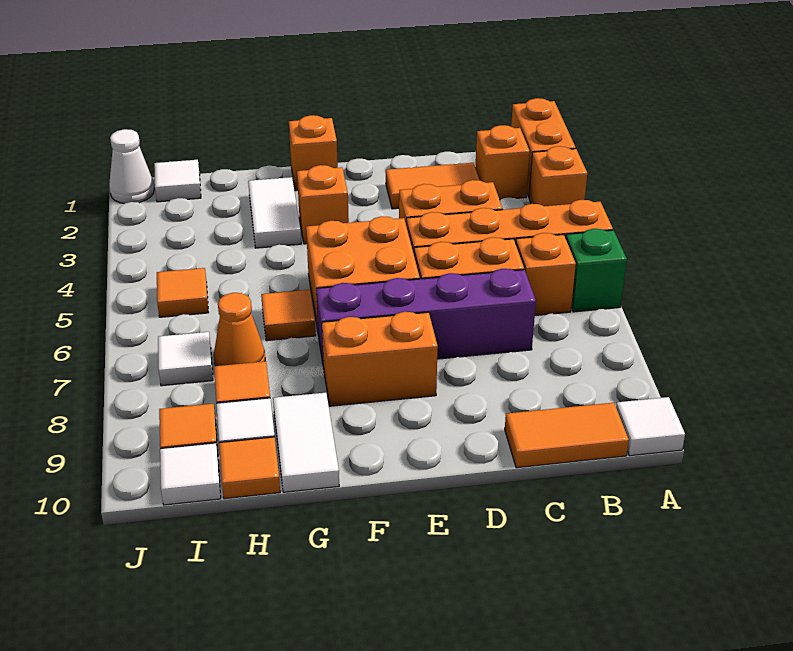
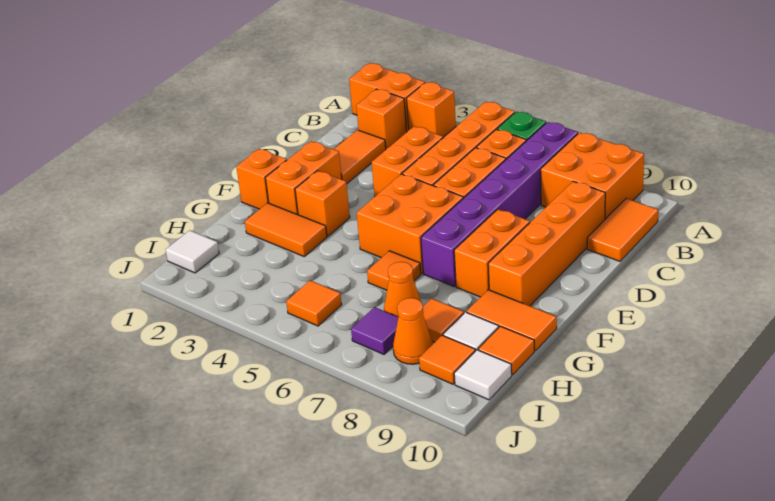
none -> orange brick A8:B9 level 1
white tile A10 level 1 -> none
purple brick C7:F7 level 1 -> purple brick A7:F7 level 1
none -> orange brick C9:F9 level 1
none -> orange brick E2:F2 level 1
white tile G2:G3 level 1 -> orange tile G2:G3 level 1
white tile G9:G10 level 1 -> orange tile G9:G10 level 1
white tile I7 level 1 -> purple tile I7 level 1
none -> orange cone I8 level 1
white cone J1 level 1 -> none

